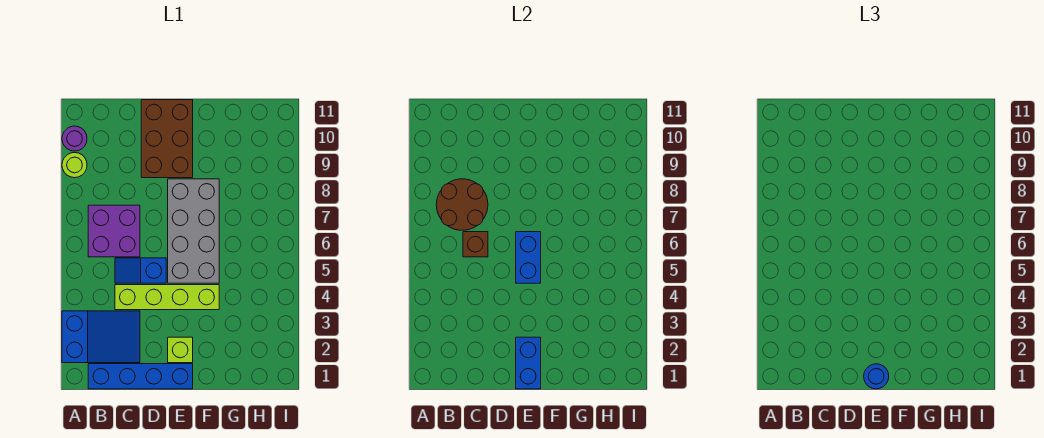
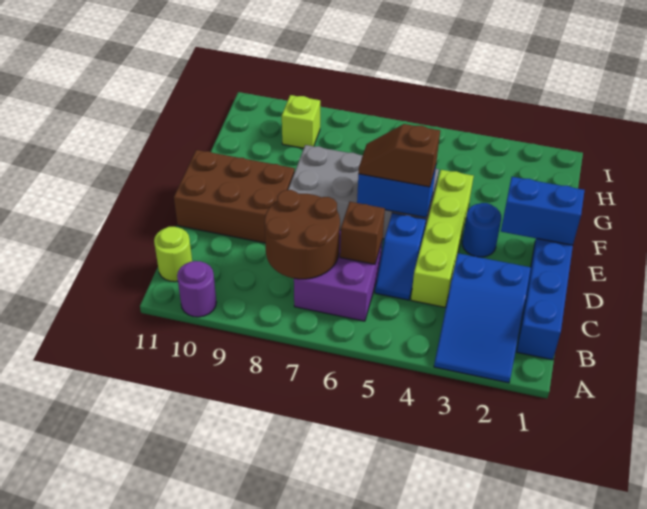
blue slope A2:C3 level 1 top A -> blue slope A2:C3 level 1 top C
lime round brick A9 level 1 -> lime round brick B11 level 1
blue round brick E1 level 3 -> blue round brick E3 level 1
lime brick E2 level 1 -> lime brick H9 level 1
none -> brown slope E5:E6 level 3 top 5

